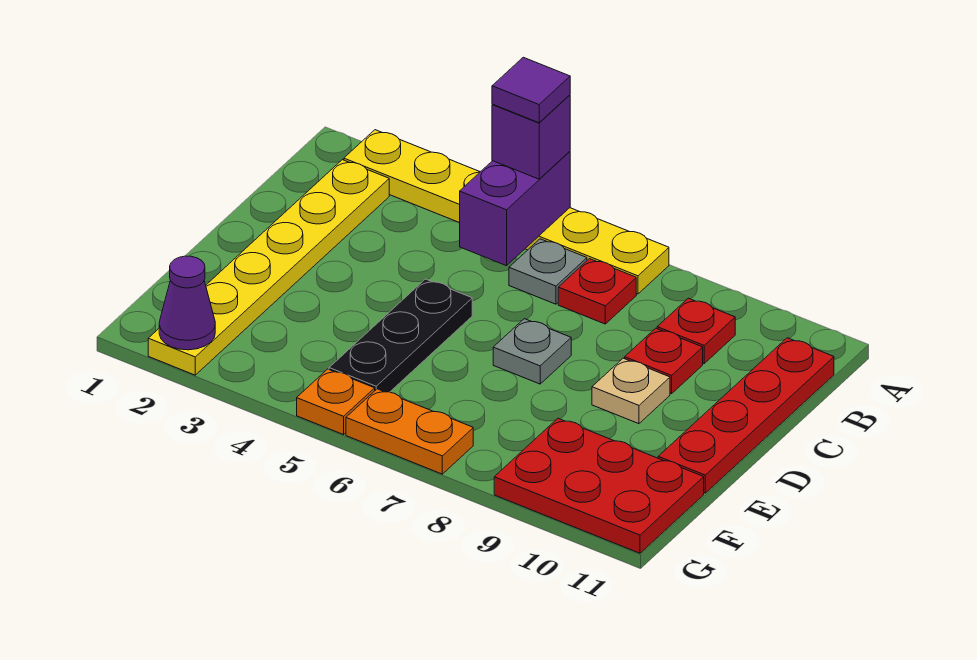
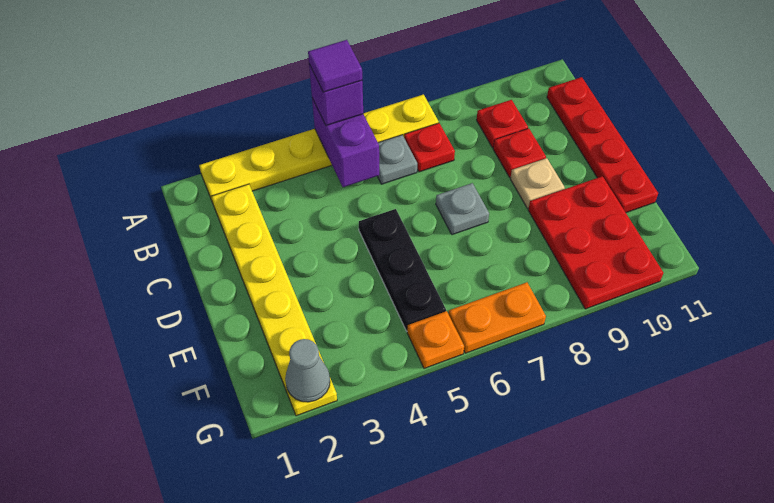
red plate F9:G11 level 1 -> red plate E9:G10 level 1
purple cone G2 level 2 -> grey cone G2 level 2

